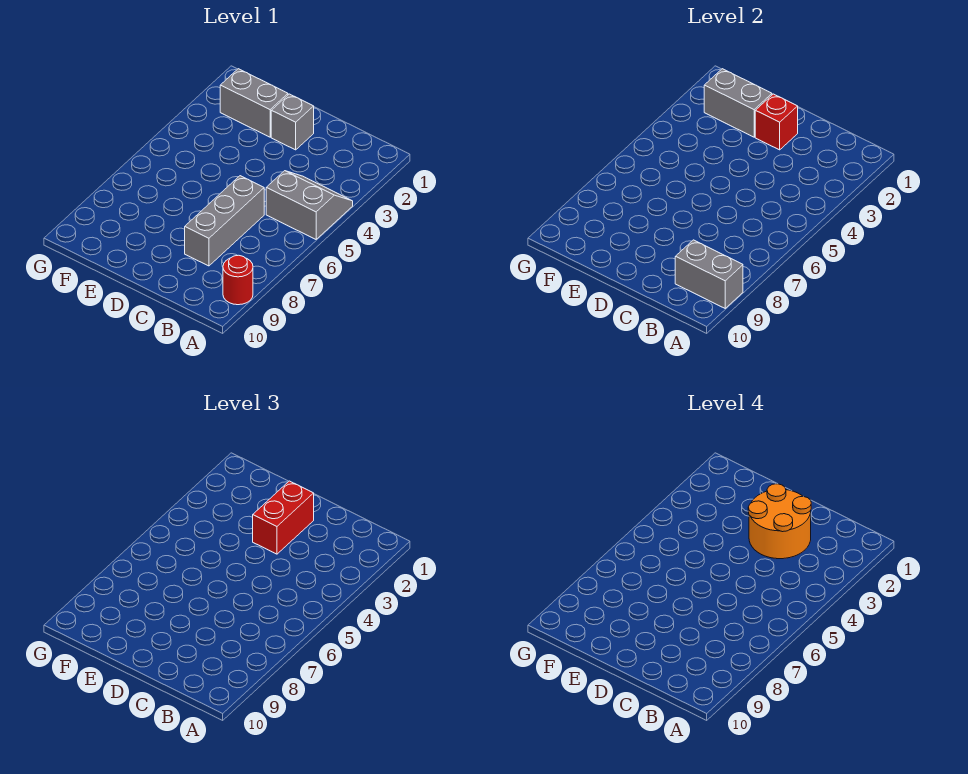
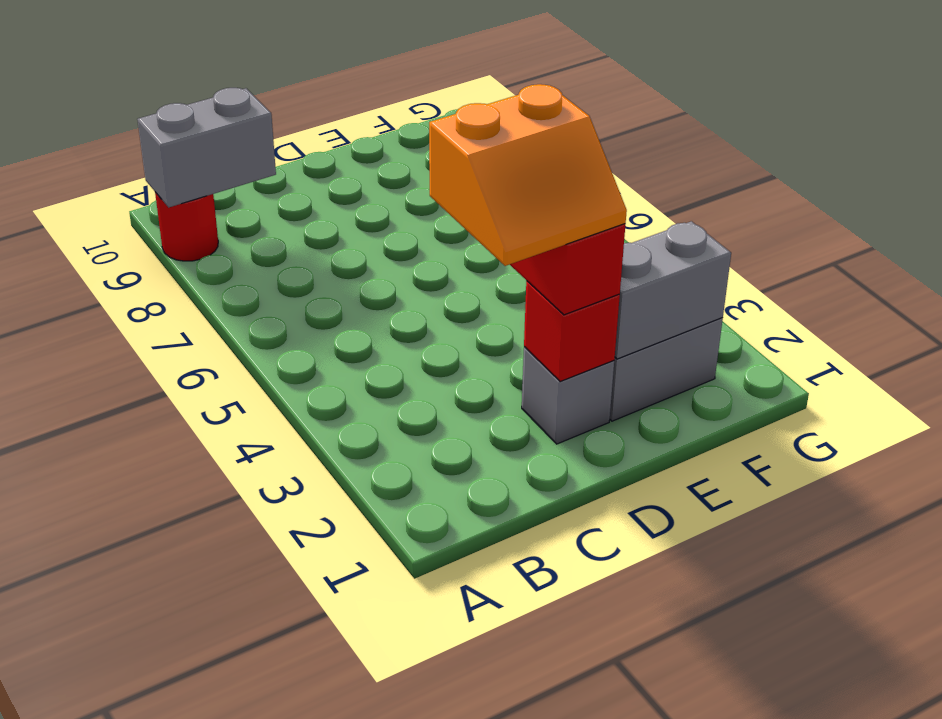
grey slope A4:B5 level 1 top 5 -> none
orange round brick C2:D3 level 4 -> orange slope C2:D3 level 4 top 3
grey brick C6:C8 level 1 -> none

